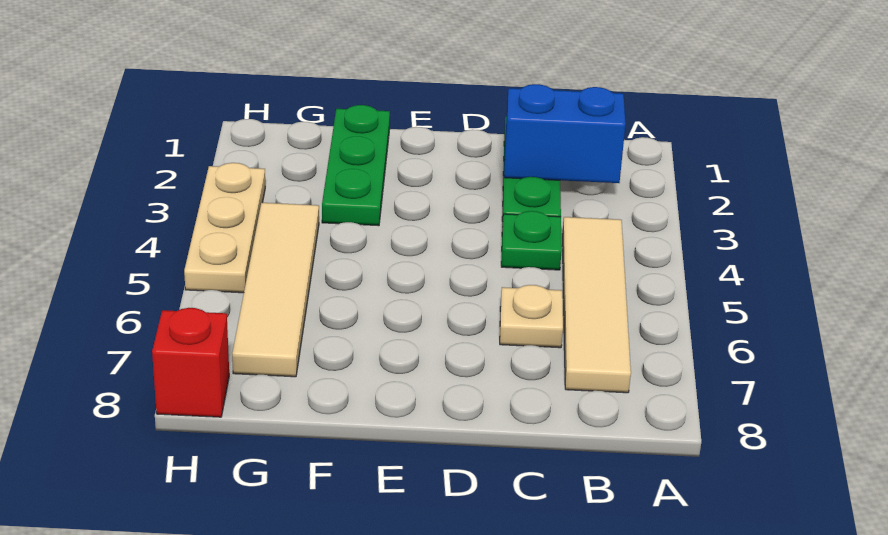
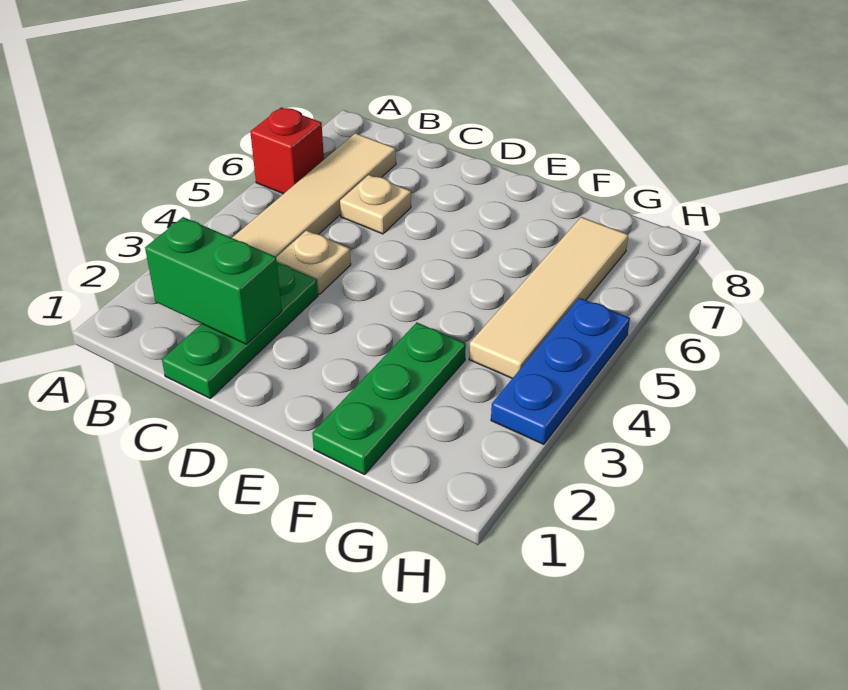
blue brick B2:C2 level 2 -> green brick B2:C2 level 2
green plate C4 level 1 -> tan plate C4 level 1
tan plate H3:H5 level 1 -> blue plate H3:H5 level 1
red brick H8 level 1 -> red brick A6 level 1

